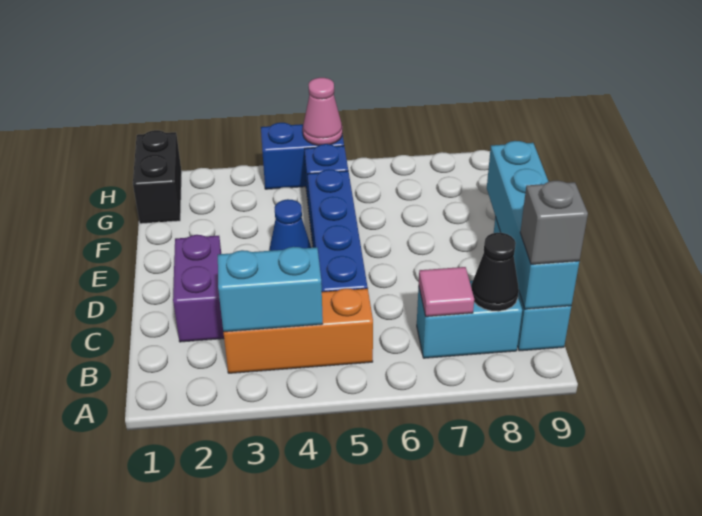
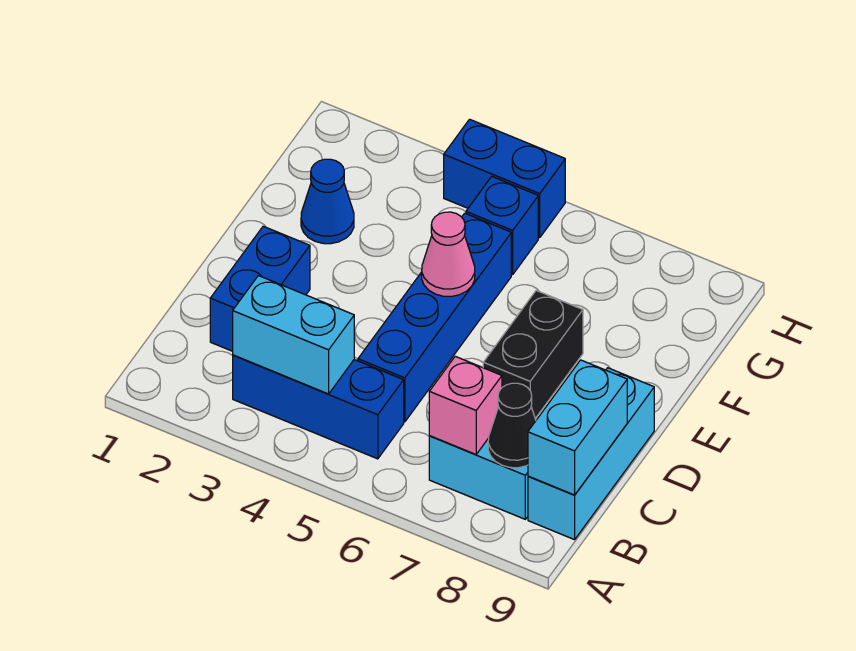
orange brick B3:B5 level 1 -> blue brick B3:B5 level 1
pink tile B7 level 2 -> pink brick B7 level 2
cyan brick B9:E9 level 2 -> cyan brick B9:C9 level 2
grey brick B9 level 3 -> none
purple brick C2:D2 level 1 -> blue brick C2:D2 level 1
blue cone E4 level 1 -> blue cone F2 level 1
black brick G1:H1 level 1 -> black brick D7:E7 level 1
pink cone H5 level 2 -> pink cone E5 level 2

